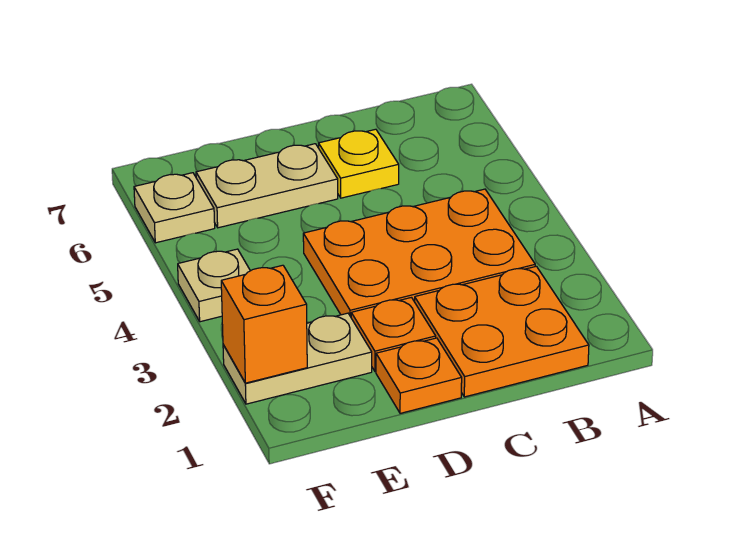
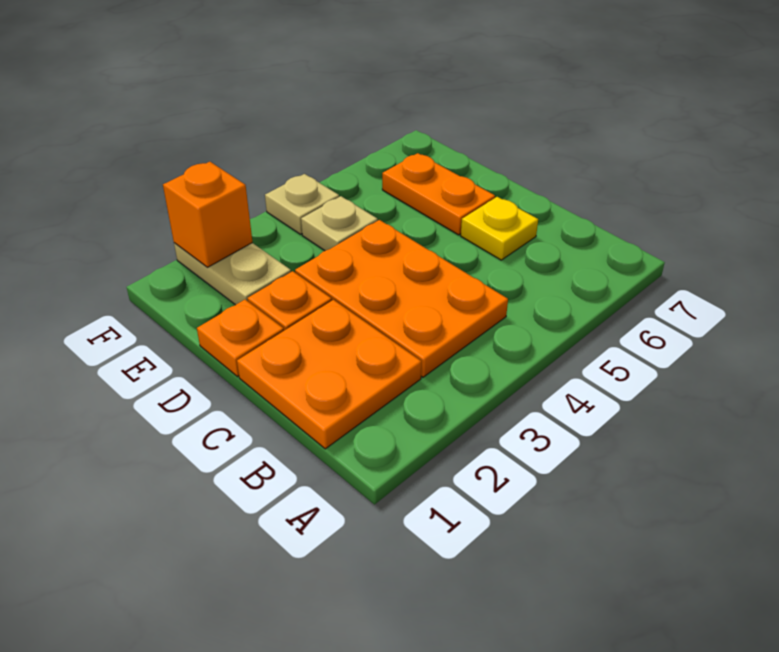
tan plate D6:E6 level 1 -> orange plate D6:E6 level 1
tan plate F6 level 1 -> tan plate E4 level 1

